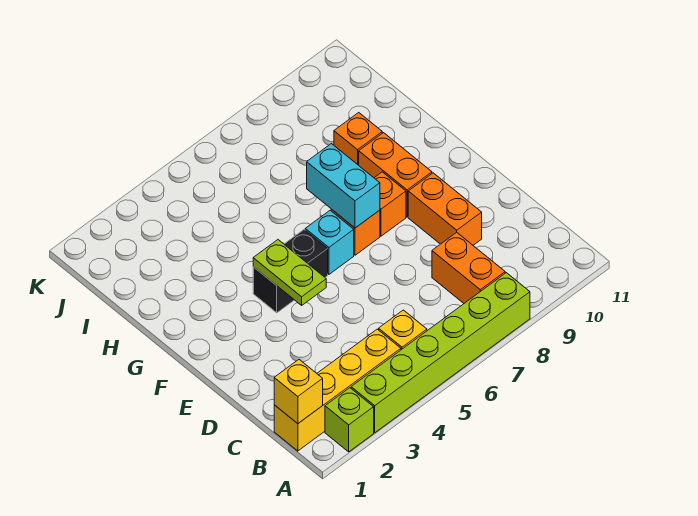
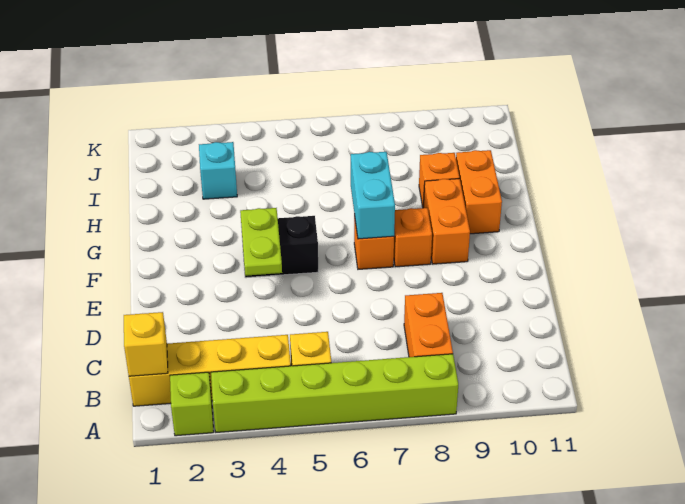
orange brick D9:E9 level 1 -> orange brick G10:H10 level 1
cyan brick F6 level 1 -> cyan brick I3 level 1

